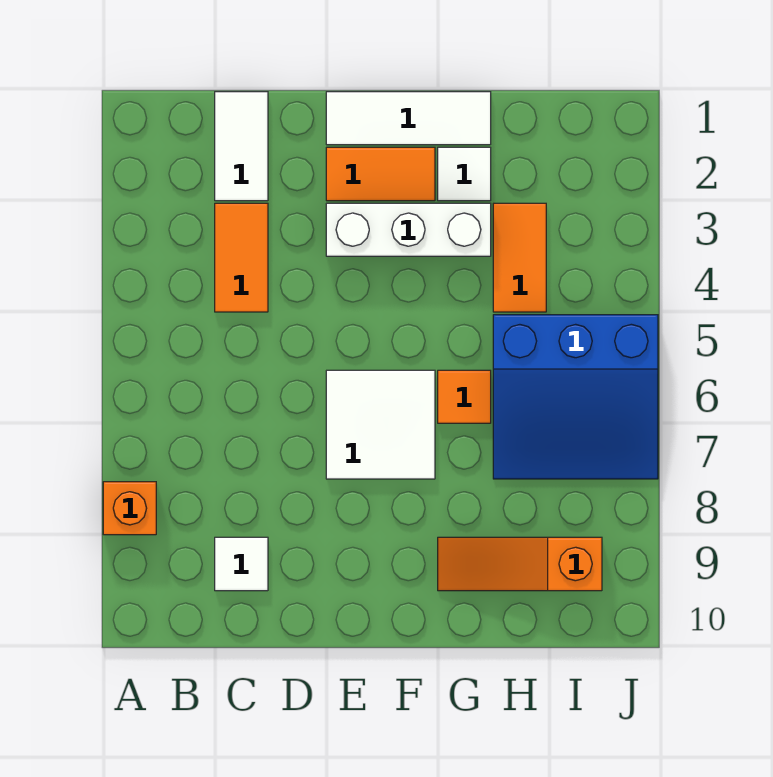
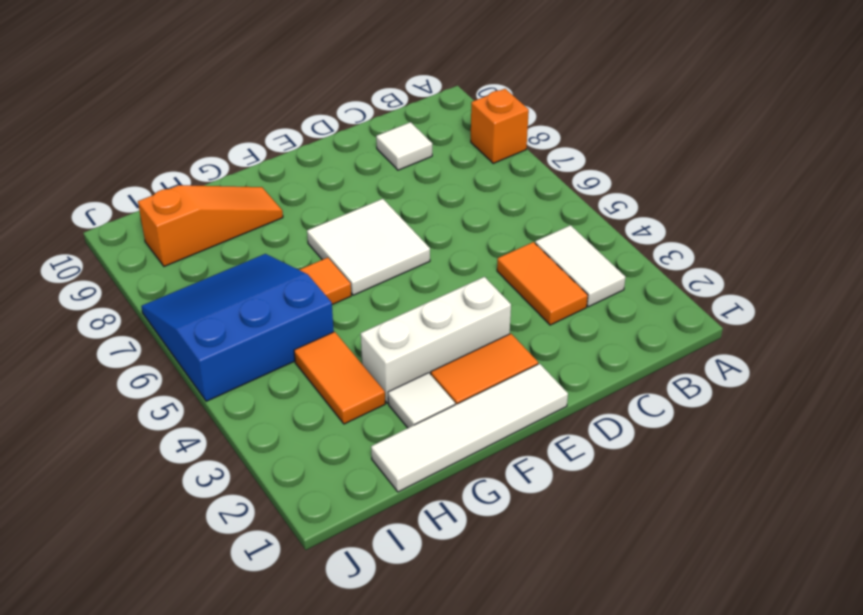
white tile C1:C2 level 1 -> white tile B3:B4 level 1
white tile E1:G1 level 1 -> white tile E1:H1 level 1

